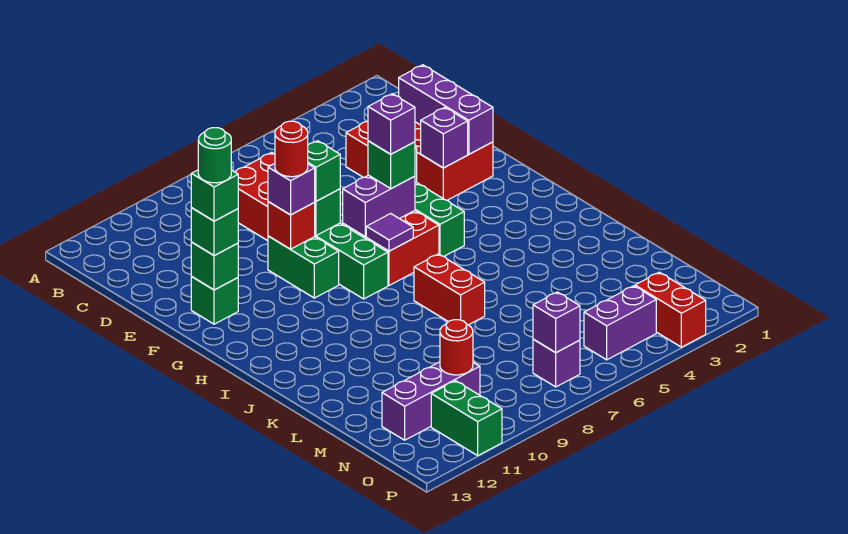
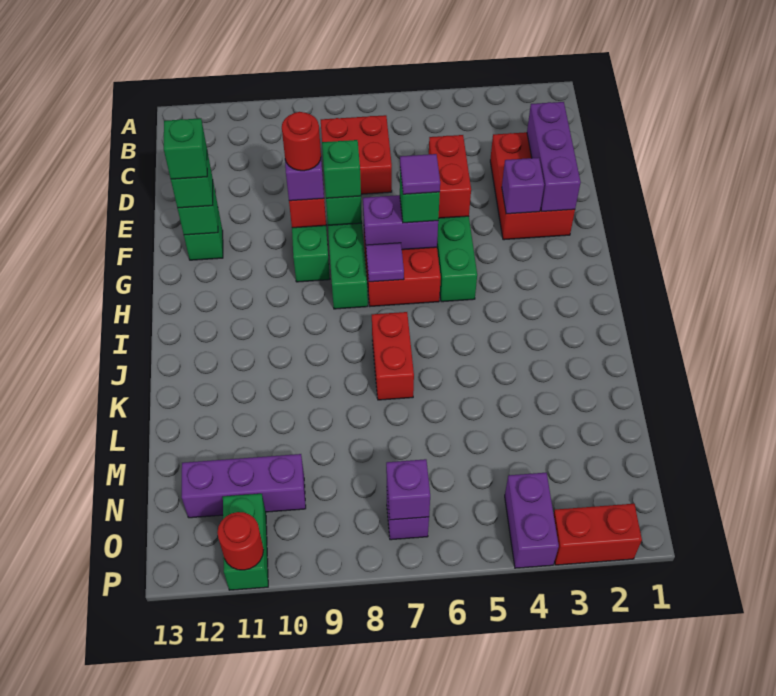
green round brick F12 level 5 -> none
purple brick G6 level 4 -> purple tile G6 level 4
red round brick N10 level 2 -> red round brick P11 level 2
red brick O3:P3 level 1 -> red brick P2:P3 level 1
purple brick O4:O5 level 1 -> purple brick O4:P4 level 1

